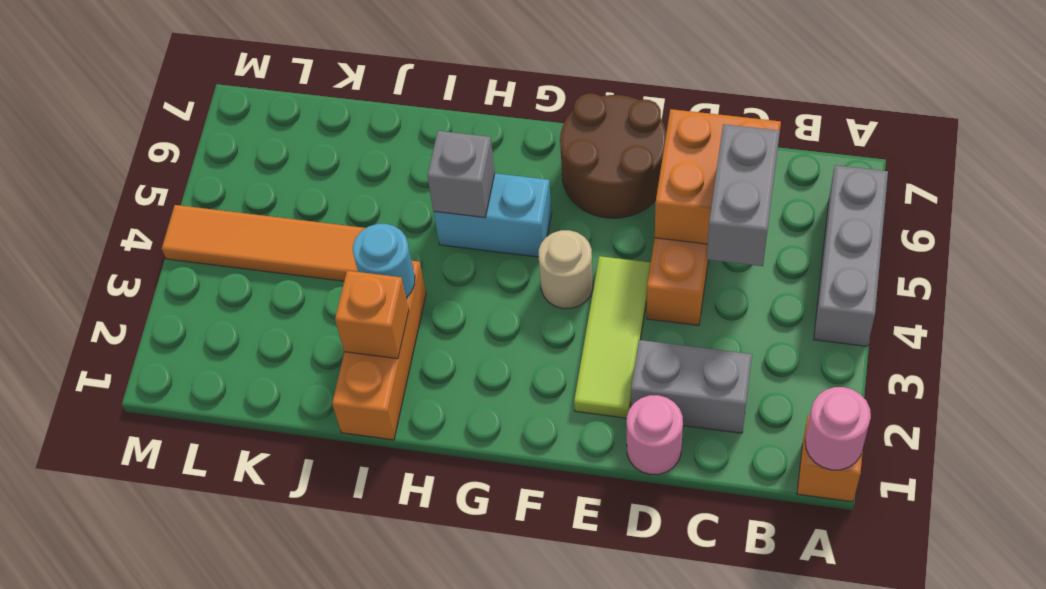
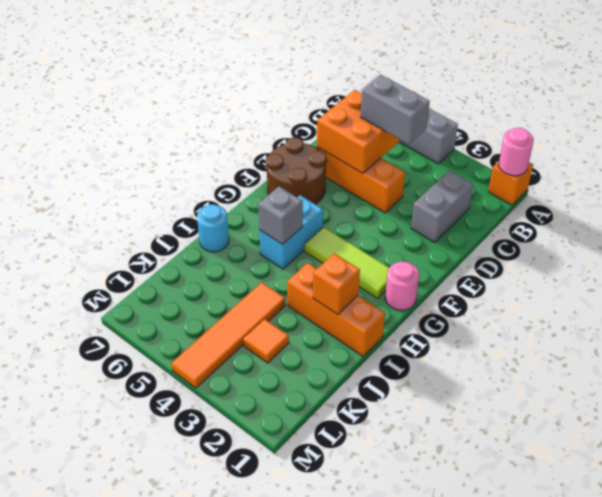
pink round brick D1 level 1 -> pink round brick G1 level 1
lime tile E2:E4 level 1 -> lime tile G2:G4 level 1
tan round brick F4 level 1 -> none
cyan round brick I3 level 2 -> cyan round brick I7 level 1
none -> orange tile K3 level 1

